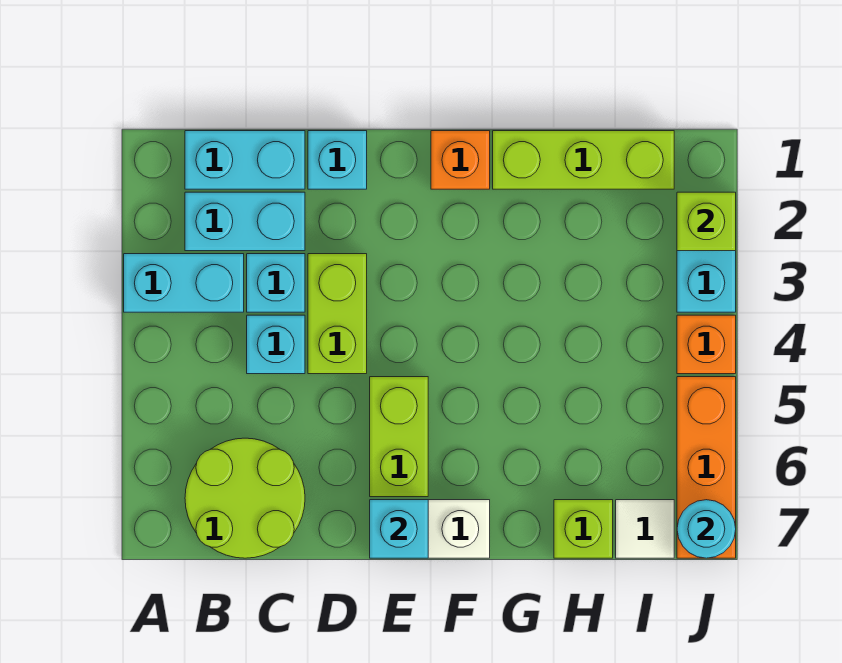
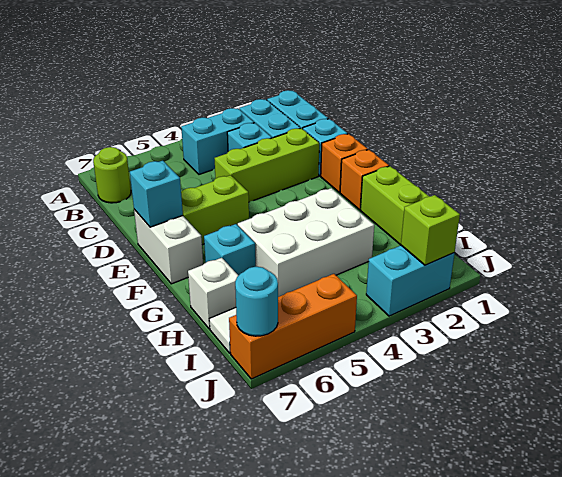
cyan brick A3:B3 level 1 -> cyan brick B3:B4 level 1
lime round brick B6:C7 level 1 -> lime round brick B7 level 1
cyan brick C4 level 1 -> cyan brick G6 level 1
lime brick D3:D4 level 1 -> lime brick D2:D4 level 1
none -> white brick G3:H5 level 1
lime brick H7 level 1 -> white brick H7 level 1
orange brick J4 level 1 -> orange brick E1 level 1

